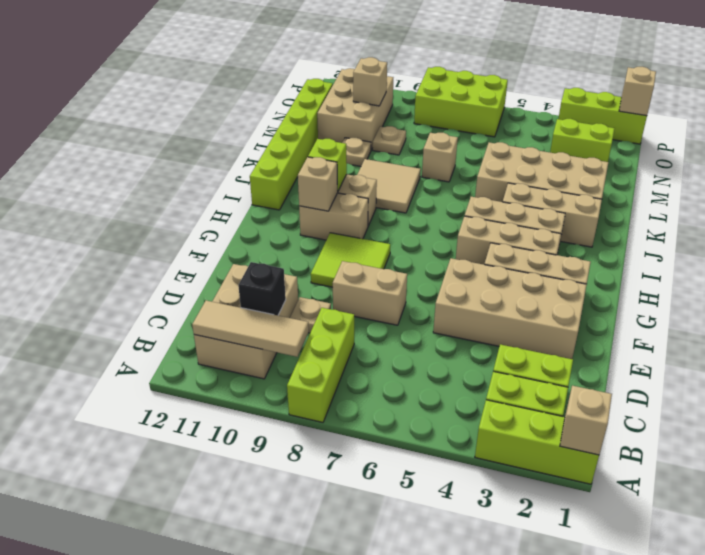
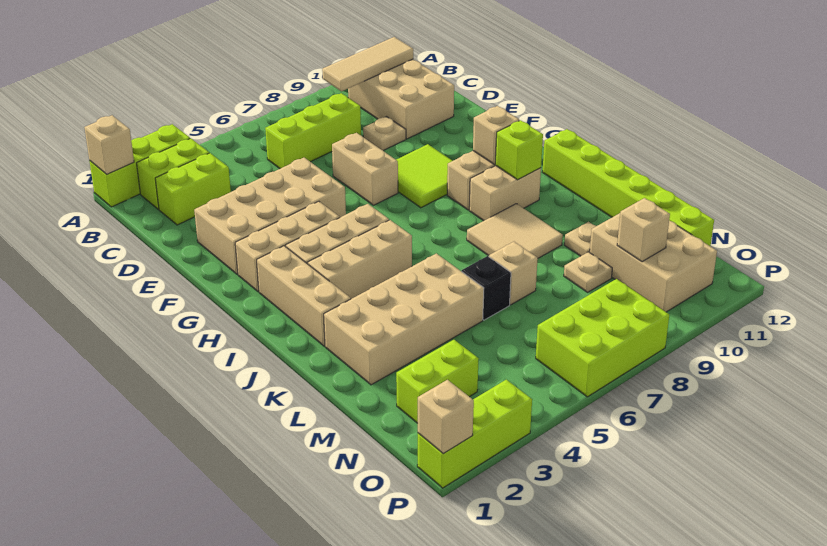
lime brick A8:C8 level 1 -> lime brick C6:C8 level 1
black brick C10 level 2 -> black brick L6 level 1
tan brick E7:E8 level 1 -> tan brick E7:F7 level 1
tan brick J2:J4 level 1 -> tan brick H2:J2 level 1

